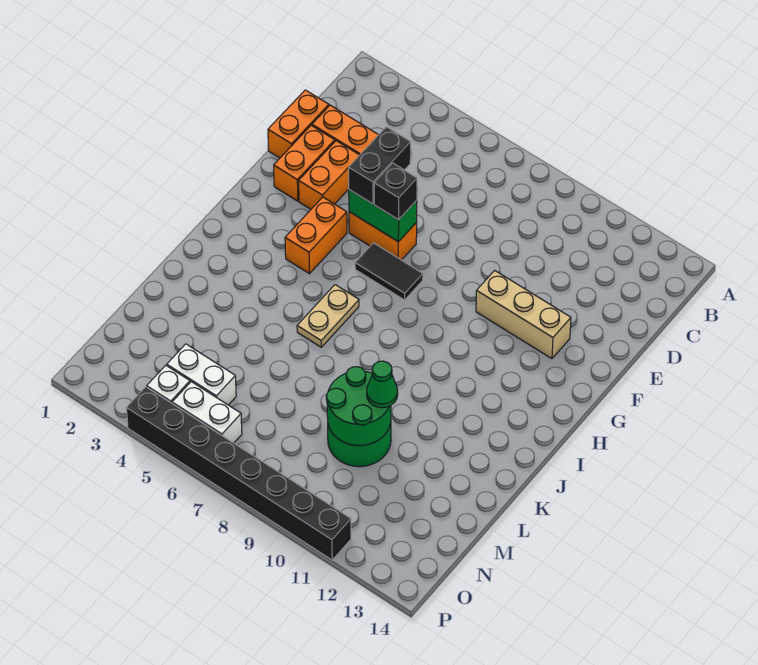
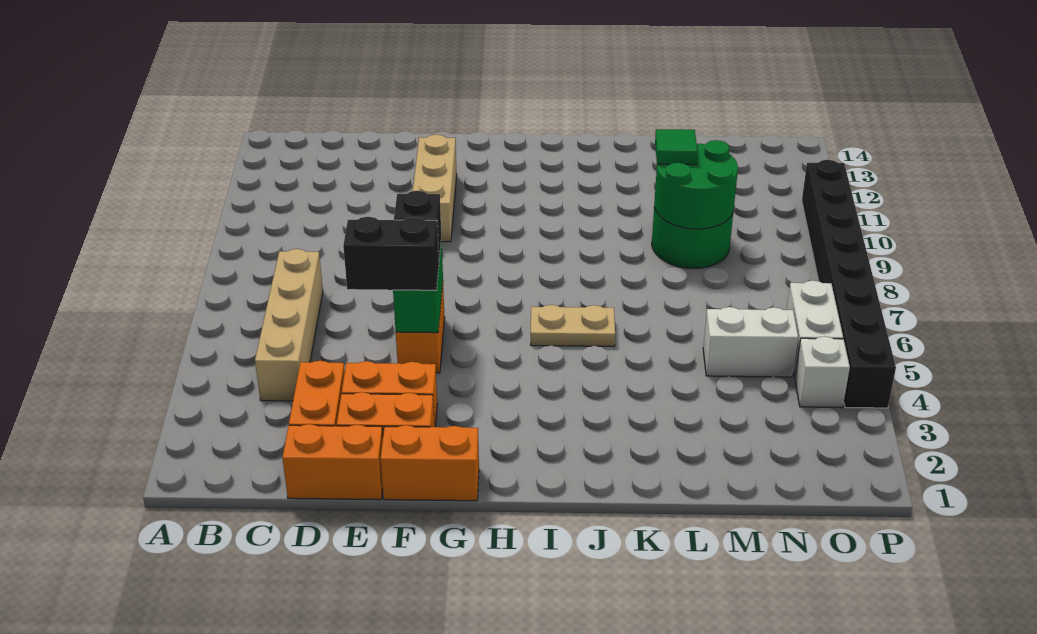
none -> tan brick C4:C7 level 1
orange brick G4:H4 level 1 -> orange brick F1:G1 level 1
black tile G6:G7 level 1 -> none
green cone L10 level 3 -> green tile L10 level 3
white brick N4:N5 level 1 -> white brick M5:N5 level 1

